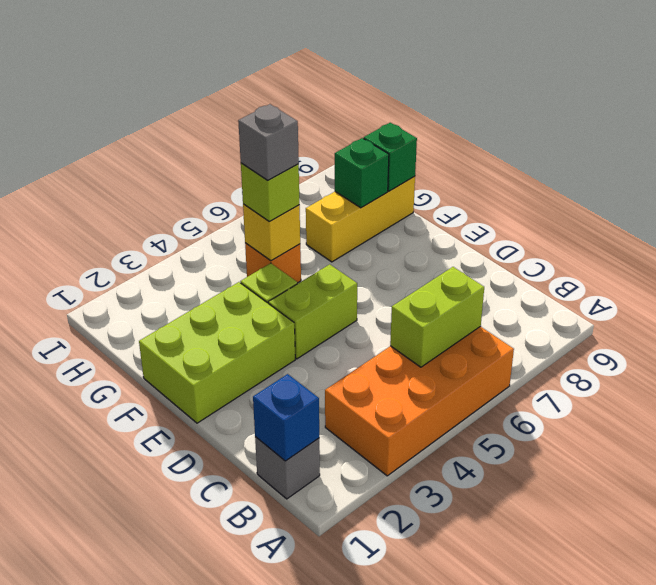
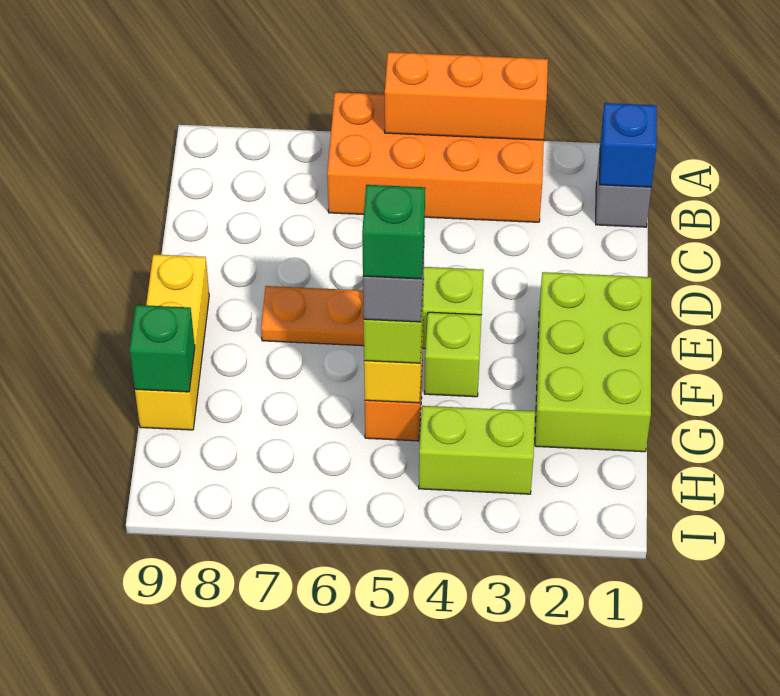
none -> orange brick A3:A5 level 2
lime brick B5:B6 level 2 -> lime brick H3:H4 level 1
lime brick E1:F3 level 1 -> lime brick E1:G2 level 1
none -> orange plate E6:E7 level 1
yellow brick G7:G9 level 1 -> yellow brick E9:G9 level 1
green brick G8 level 2 -> green brick G5 level 5

